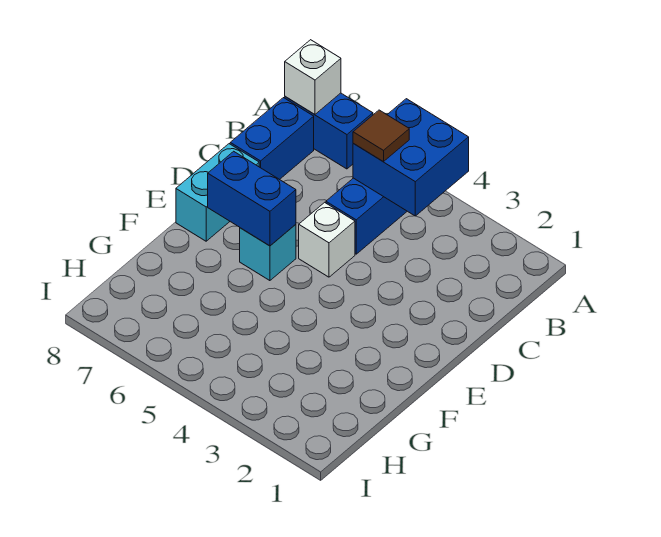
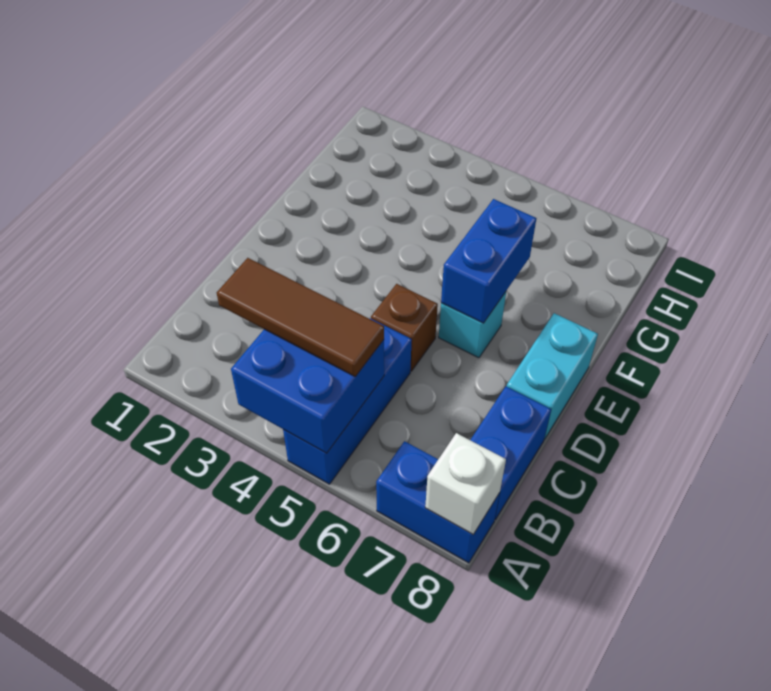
brown tile B5 level 3 -> brown tile B3:B5 level 3
white brick D5 level 1 -> brown brick D5 level 1
blue brick E6:E7 level 2 -> blue brick E6:F6 level 2

